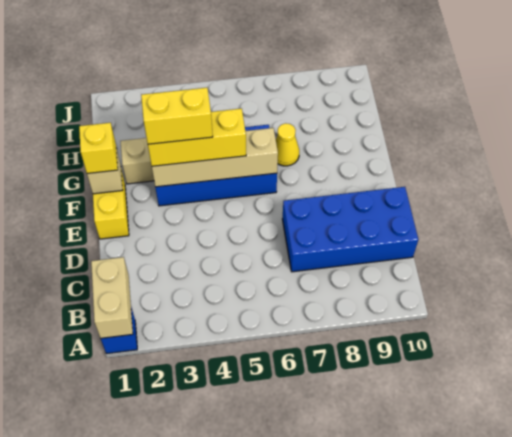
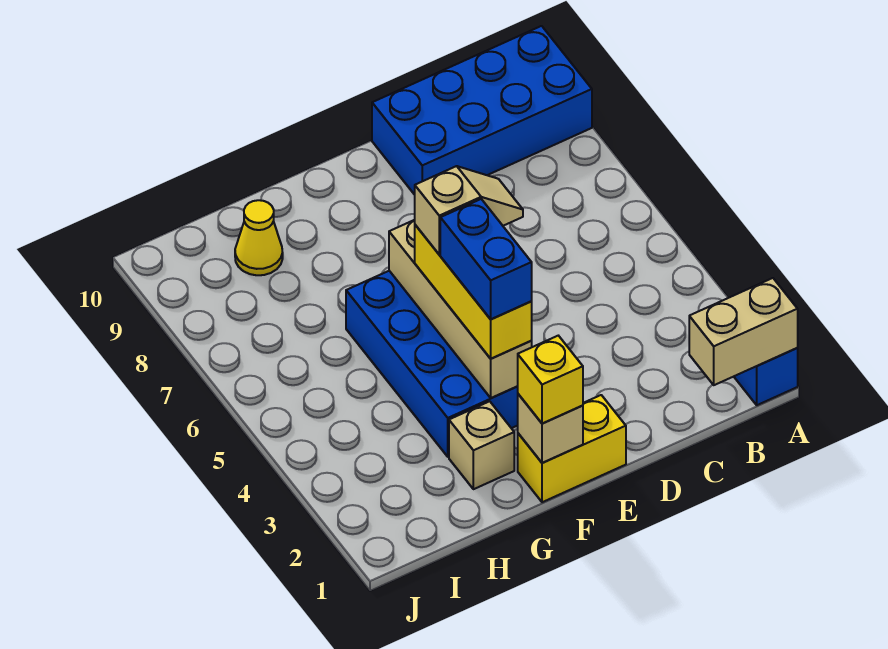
blue brick C7:D10 level 1 -> blue brick A9:D10 level 1
none -> tan slope E5:F5 level 4 top F
yellow brick F3:F4 level 4 -> blue brick F3:F4 level 4
yellow cone G7 level 1 -> yellow cone H9 level 1

